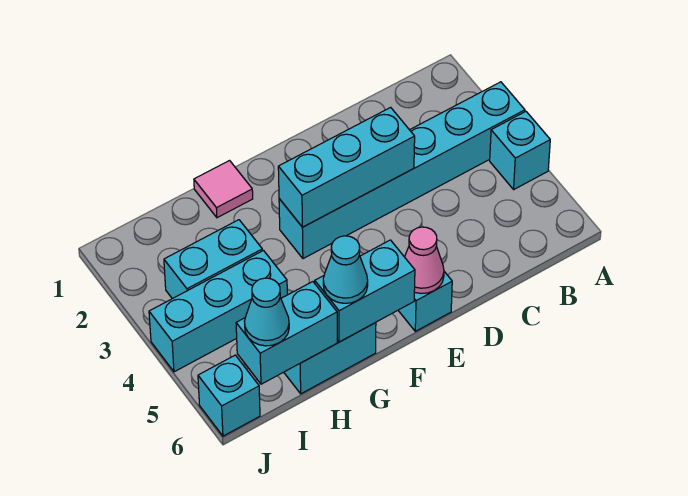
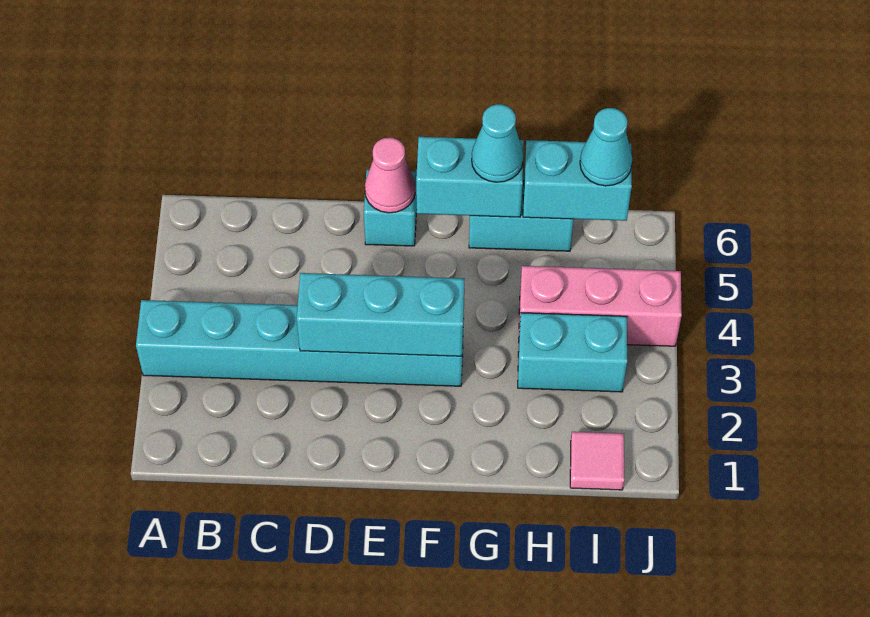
cyan brick A4 level 1 -> none
pink tile G1 level 1 -> pink tile I1 level 1
cyan brick H4:J4 level 1 -> pink brick H4:J4 level 1
cyan brick J6 level 1 -> none

